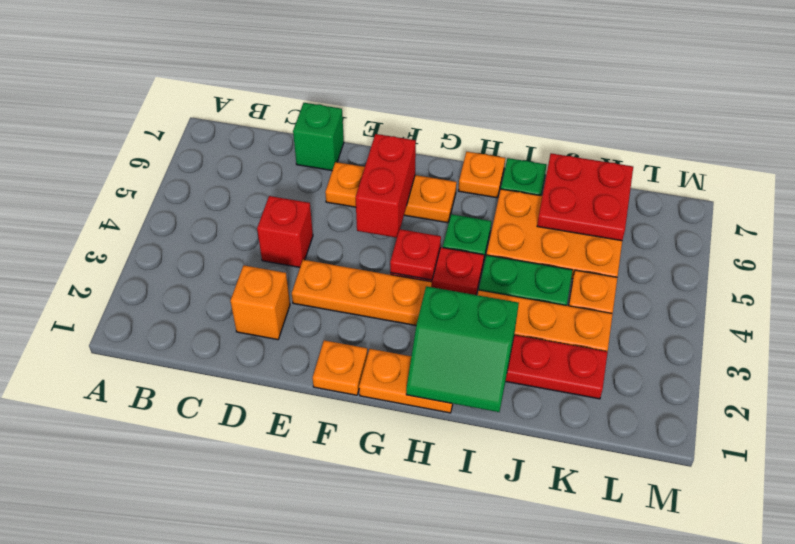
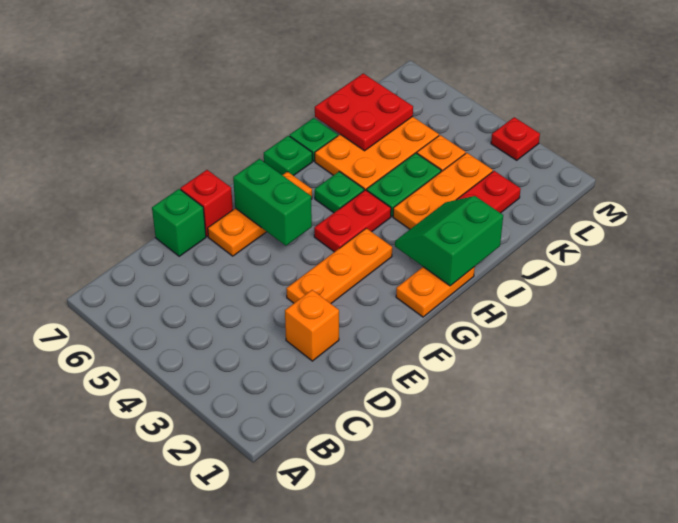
red brick D4 level 1 -> red brick E7 level 1
orange plate F1 level 1 -> none
red brick F5:F6 level 2 -> green brick F5:F6 level 2
red plate G4 level 2 -> red plate M3 level 1
green slope H1:I2 level 2 top 2 -> green slope H1:I2 level 2 top 1
orange plate H7 level 1 -> green plate H7 level 1

